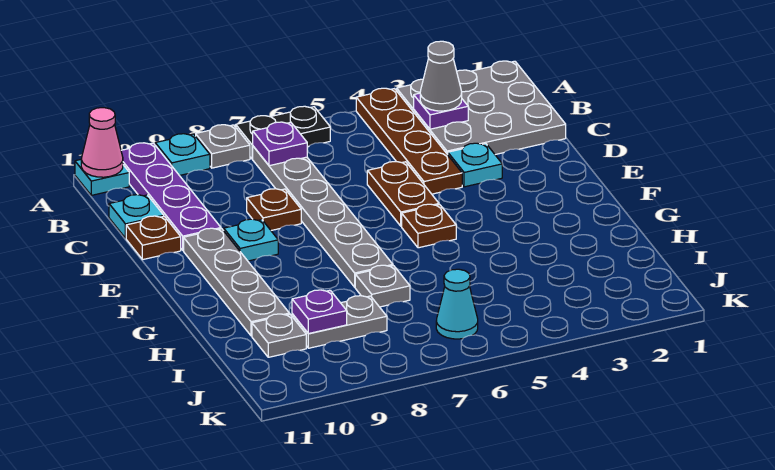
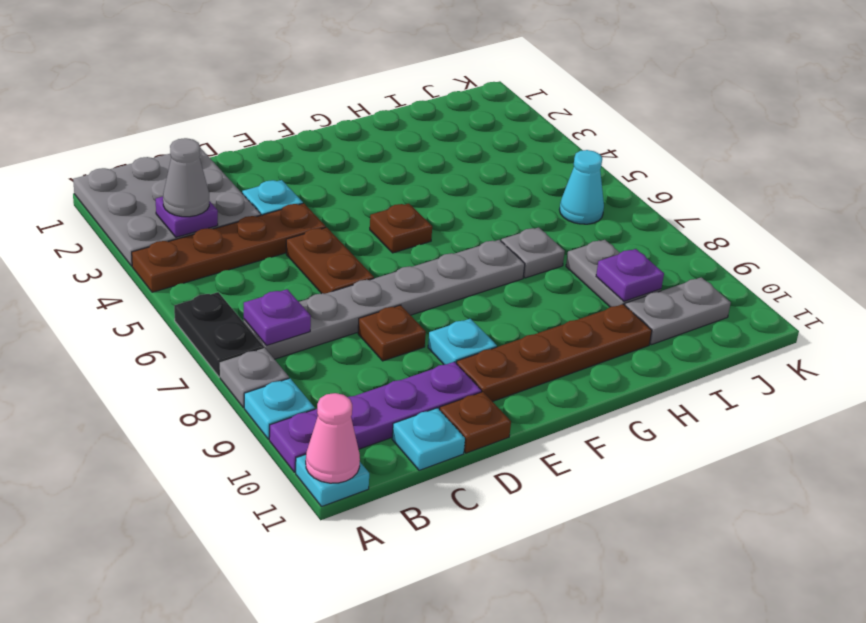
brown plate D5:E5 level 1 -> brown plate D5:D6 level 1
grey plate E10:H10 level 1 -> brown plate E10:H10 level 1
grey plate I10 level 1 -> grey plate I10:J10 level 1

